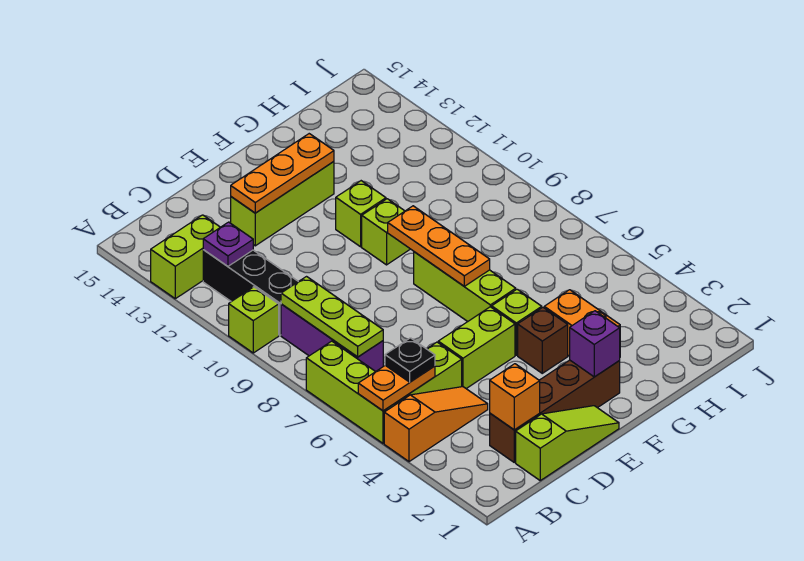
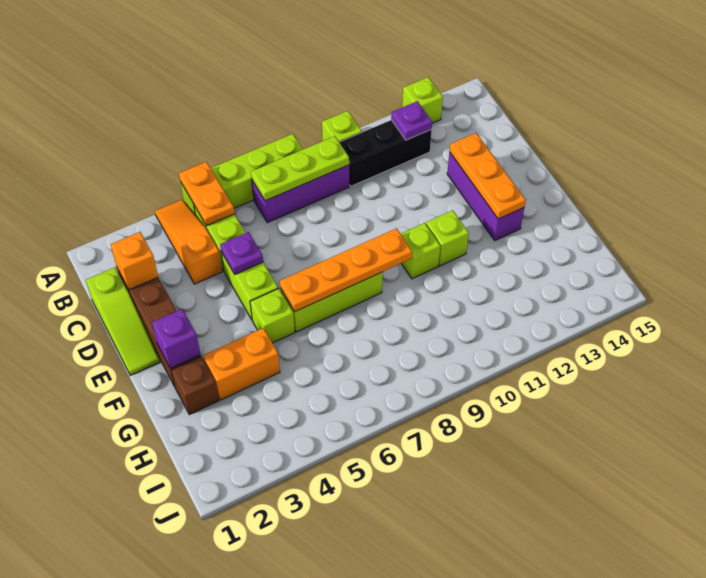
orange slope A4:C4 level 1 top A -> orange slope A4:C4 level 1 top C
lime brick A5:A7 level 1 -> lime brick A5:A8 level 1
lime brick A13:B13 level 1 -> lime brick A13 level 1
black plate B5 level 3 -> none
none -> purple plate D5 level 2
lime brick D13:F13 level 1 -> purple brick D13:F13 level 1
brown brick F4 level 1 -> brown brick G2 level 1
orange plate F7:F9 level 2 -> orange plate F6:F9 level 2

